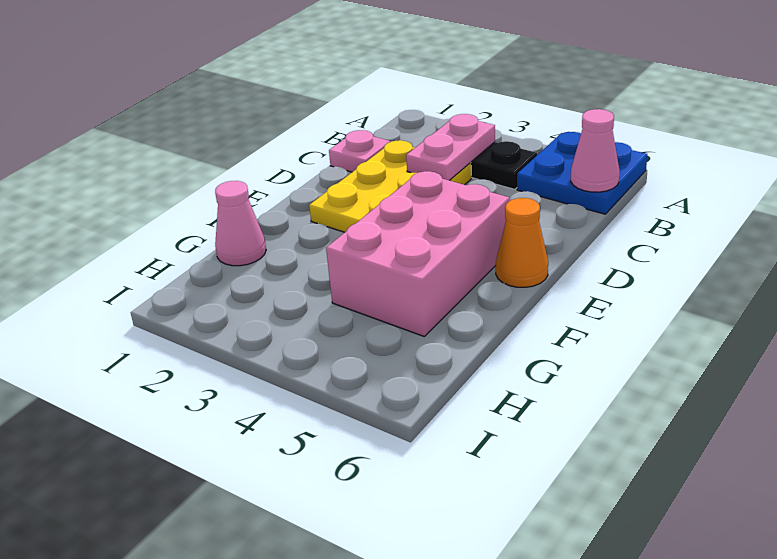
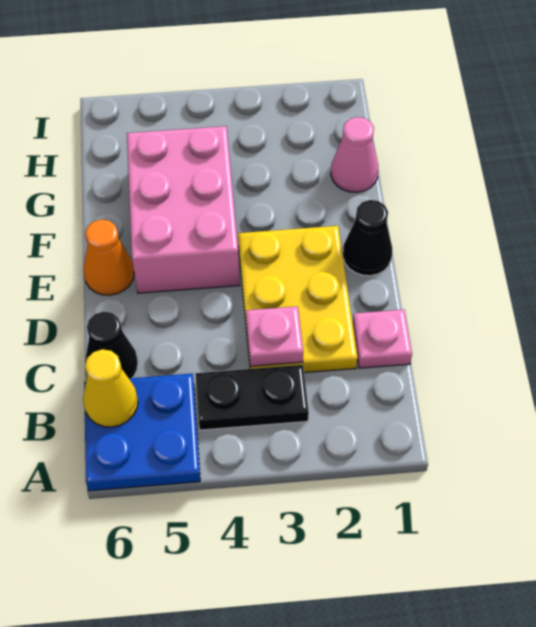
pink plate B3:C3 level 2 -> pink plate C3 level 2
pink cone B6 level 2 -> yellow cone B6 level 2
none -> black cone C6 level 1
none -> black cone E1 level 1

